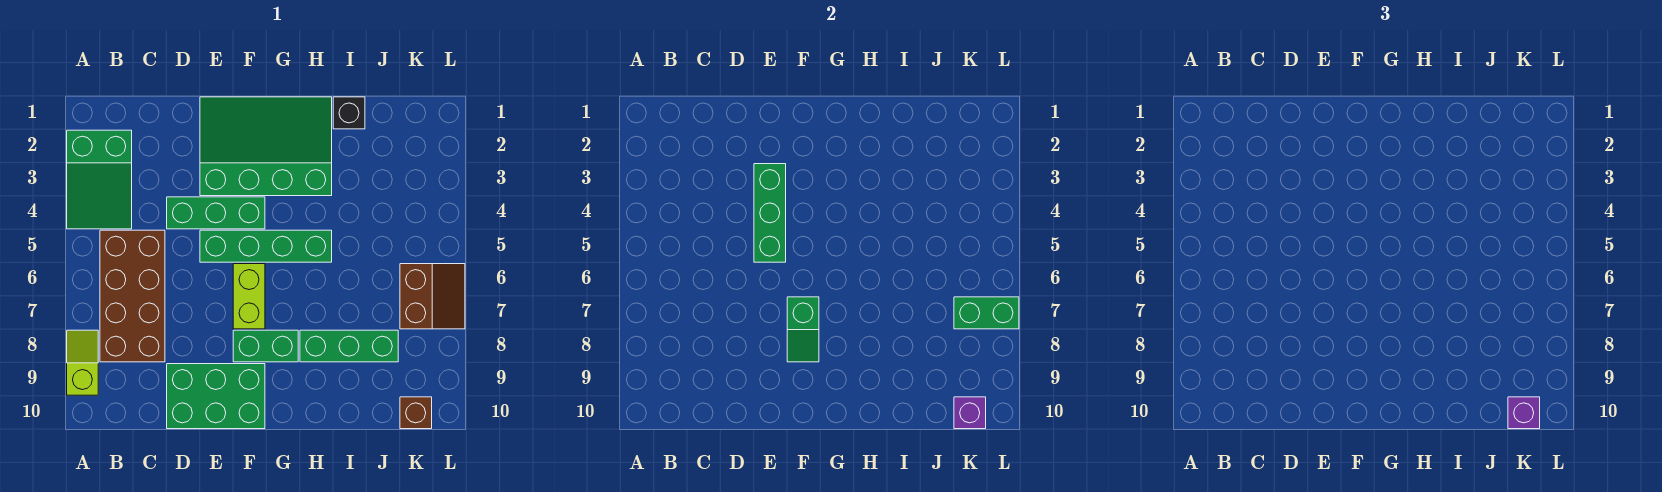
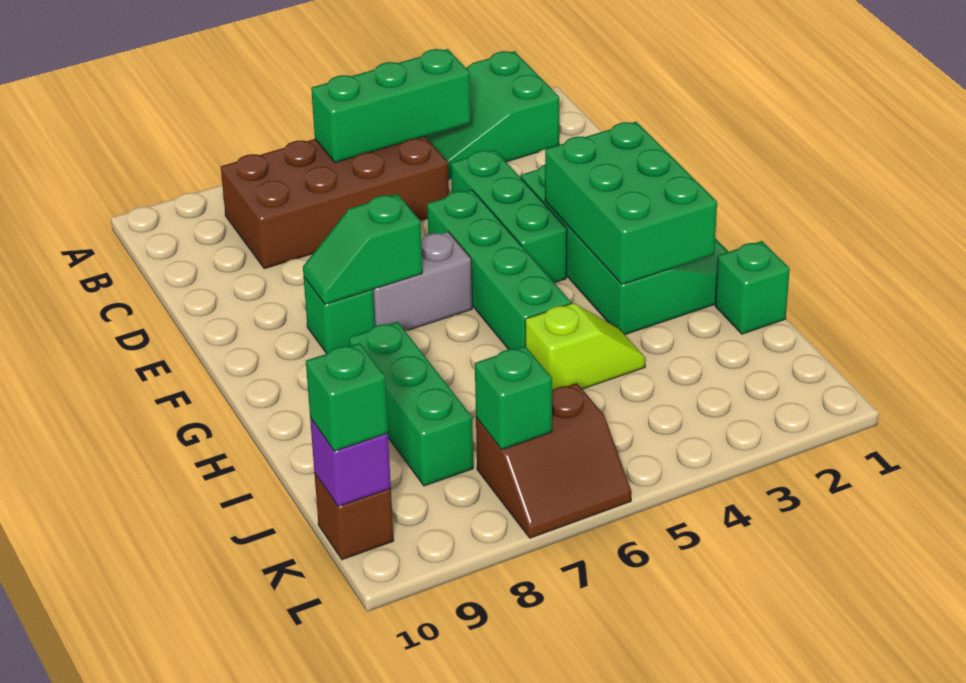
lime slope A8:A9 level 1 top 9 -> lime slope I4:I5 level 1 top 5
green brick D9:F10 level 1 -> green brick F2:H3 level 2
green brick E3:E5 level 2 -> green brick B4:B6 level 2
lime brick F6:F7 level 1 -> grey brick F6:F7 level 1
green brick F8:G8 level 1 -> green brick F8 level 1
black brick I1 level 1 -> green brick I1 level 1
green brick K7:L7 level 2 -> green brick K7 level 2
purple brick K10 level 3 -> green brick K10 level 3

